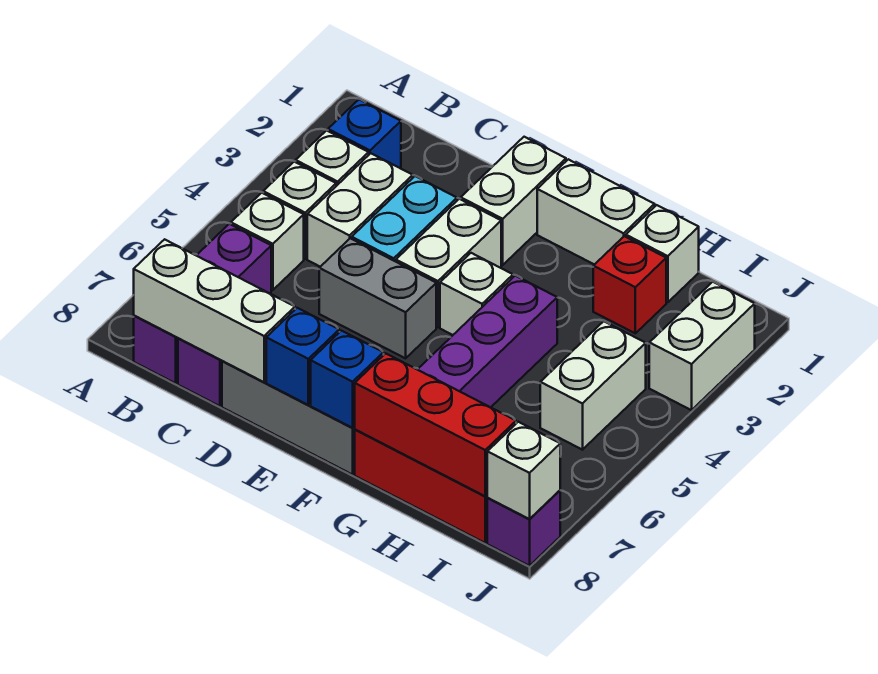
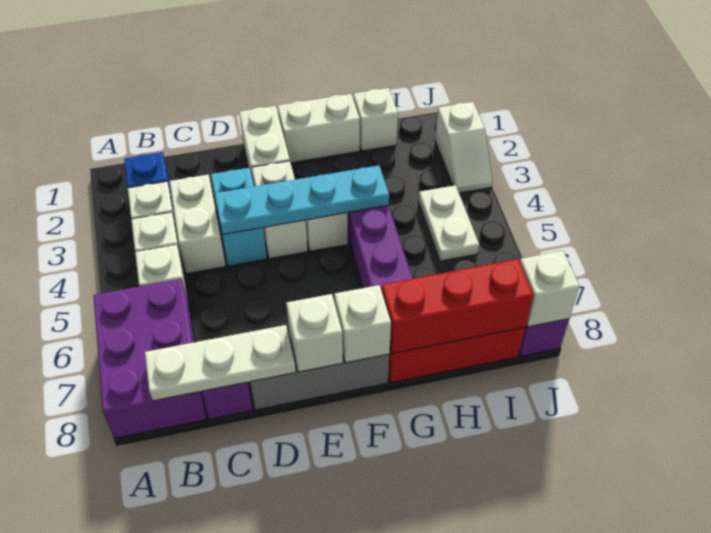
purple brick B6:B8 level 1 -> purple brick A6:B8 level 1
white brick B8:D8 level 2 -> white plate B8:D8 level 2
none -> cyan plate D4:G4 level 2
grey brick D5:E5 level 1 -> none
blue brick E8 level 2 -> white brick E8 level 2
blue brick F8 level 2 -> white brick F8 level 2
red brick H2 level 1 -> none
white brick I4:I5 level 1 -> white plate I4:I5 level 1
white brick J2:J3 level 1 -> white slope J2:J3 level 1 top 2

